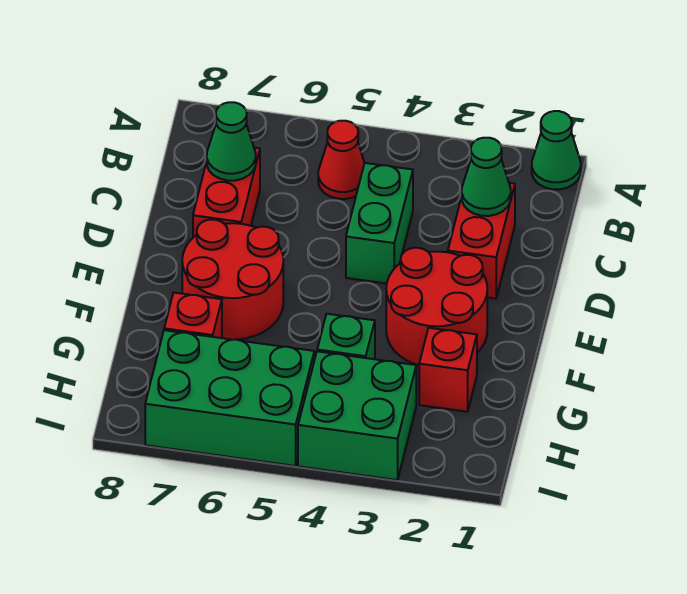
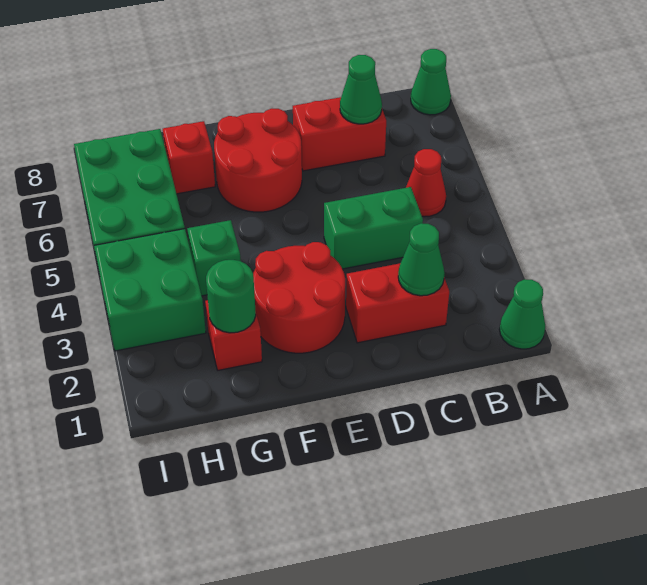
none -> green cone A8 level 1
none -> green round brick G2 level 2

